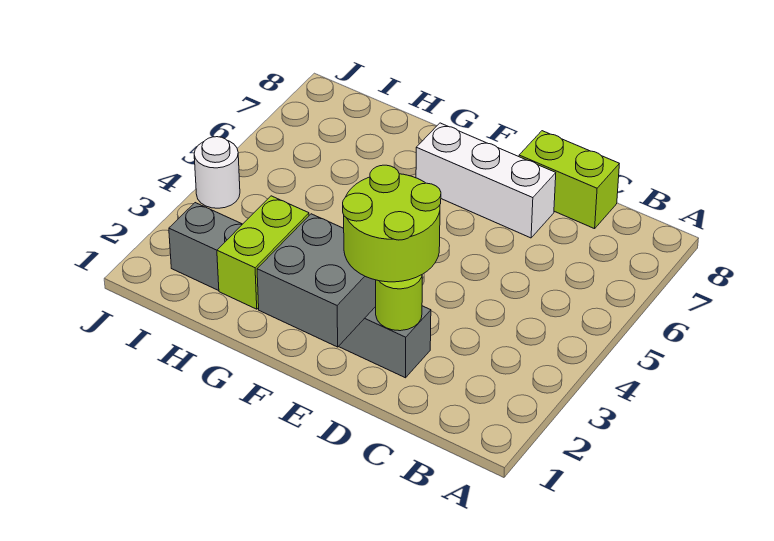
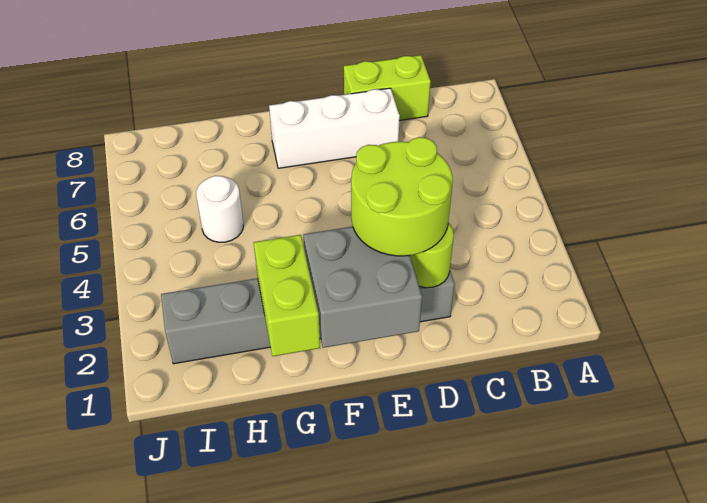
white round brick J4 level 1 -> white round brick H5 level 1

